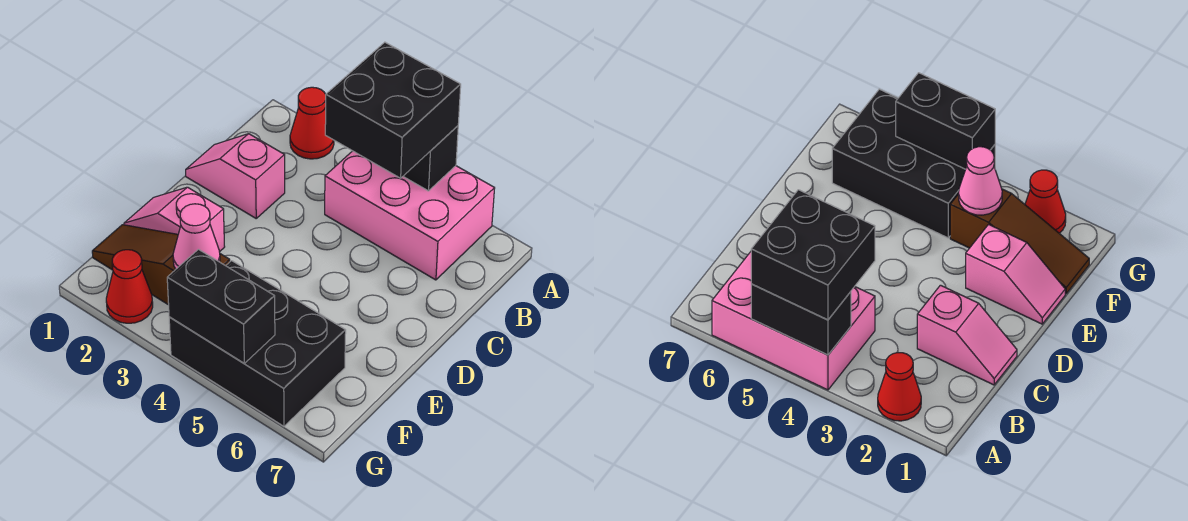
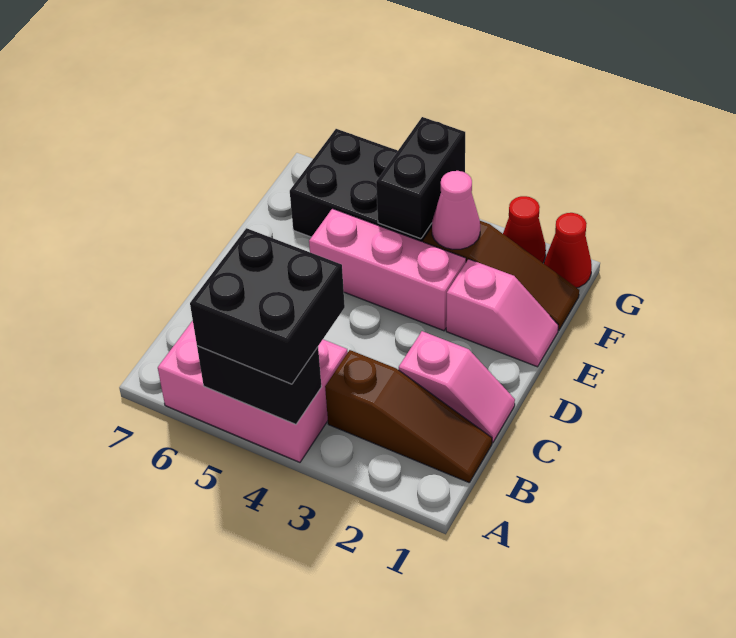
red cone A2 level 1 -> red cone G1 level 1
none -> brown slope B1:B3 level 1 top 3
none -> pink brick E3:E5 level 1
black brick G4:G5 level 2 -> black brick F4:G4 level 2

